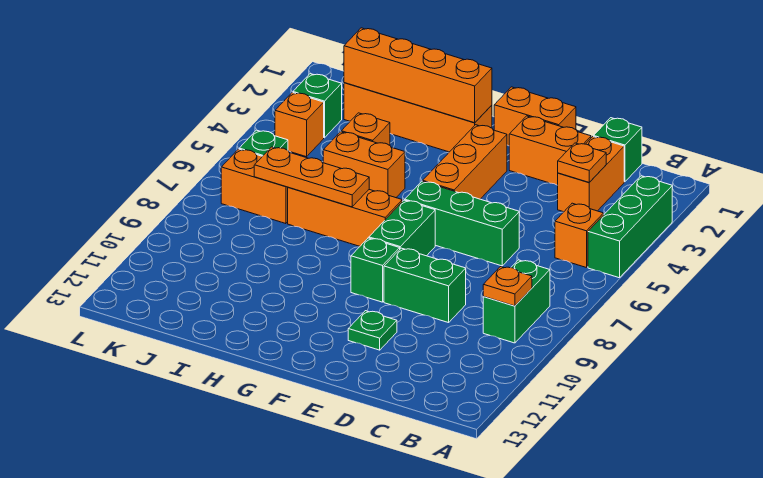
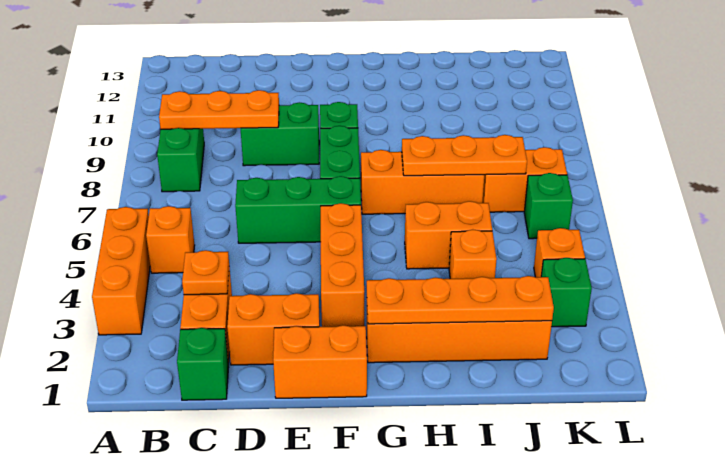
green brick A3:A5 level 1 -> orange brick A3:A5 level 1
orange plate B9 level 2 -> orange plate B9:D9 level 2
green plate E11 level 1 -> none
orange brick G2:J2 level 2 -> orange plate G2:J2 level 2

